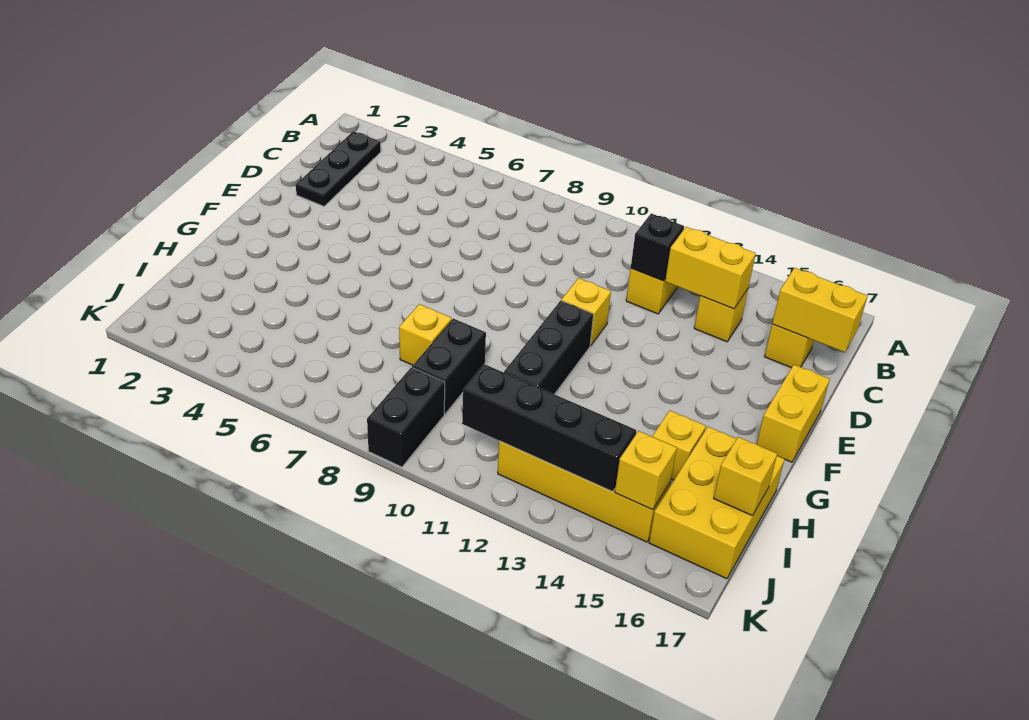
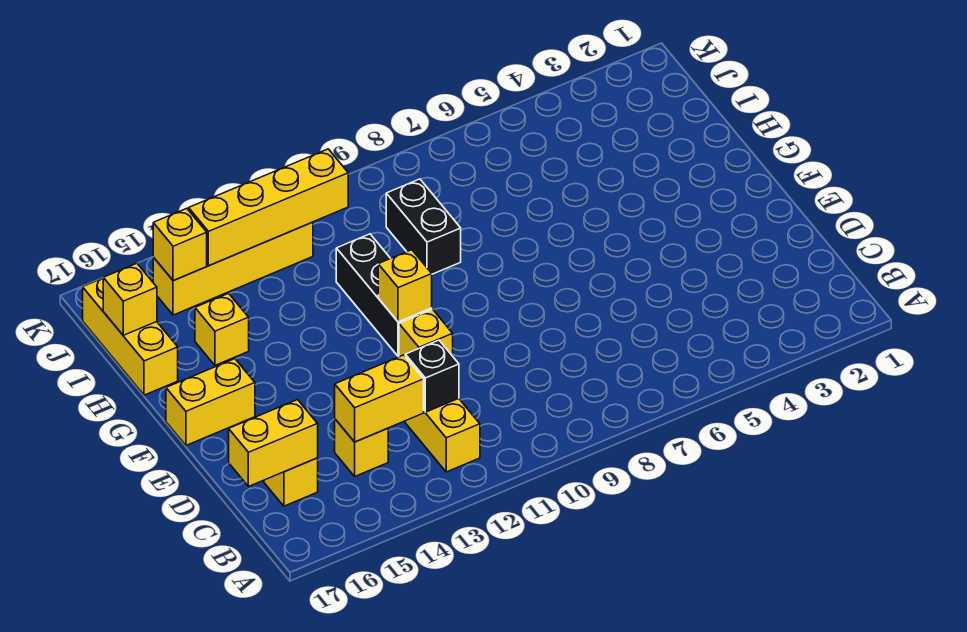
black plate B2:D2 level 1 -> none
yellow brick E17:F17 level 1 -> yellow brick F16:F17 level 1
yellow brick H8 level 1 -> yellow brick F11 level 2
yellow brick H16:J17 level 1 -> yellow brick H17:J17 level 1
black brick J9:K9 level 1 -> none
black brick J11:J14 level 2 -> yellow brick J11:J14 level 2

